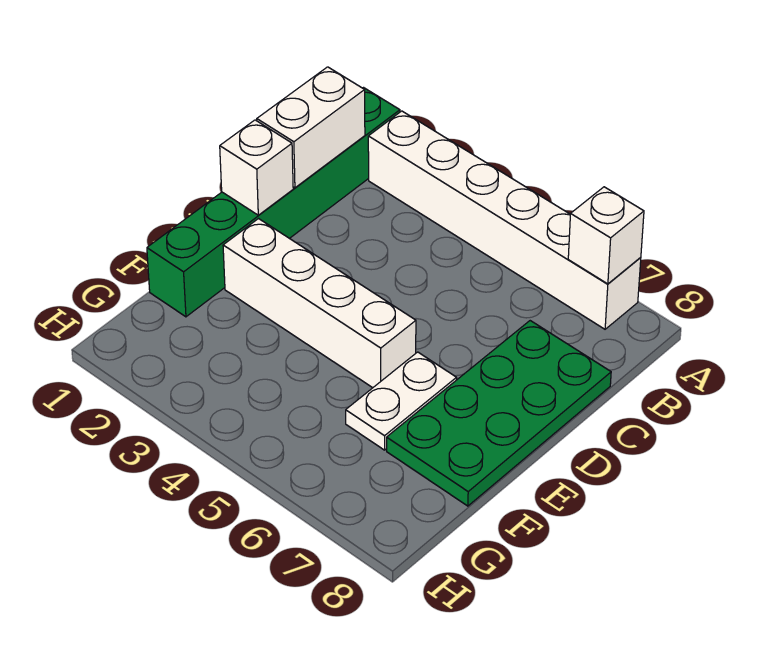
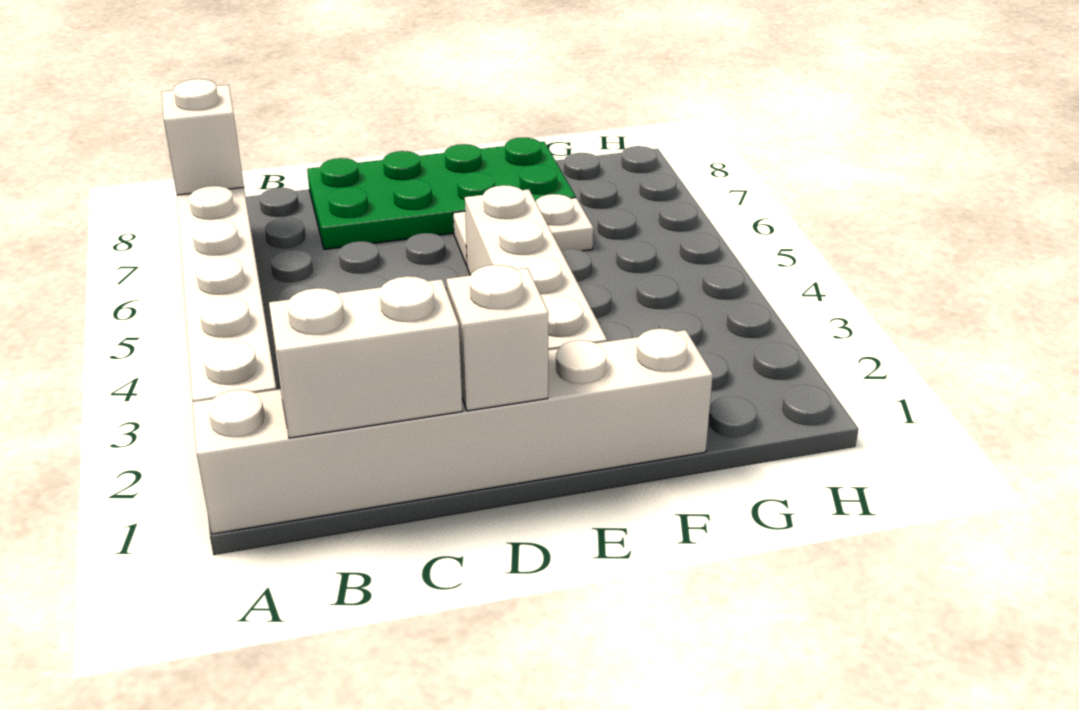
green brick A1:F1 level 1 -> white brick A1:F1 level 1

